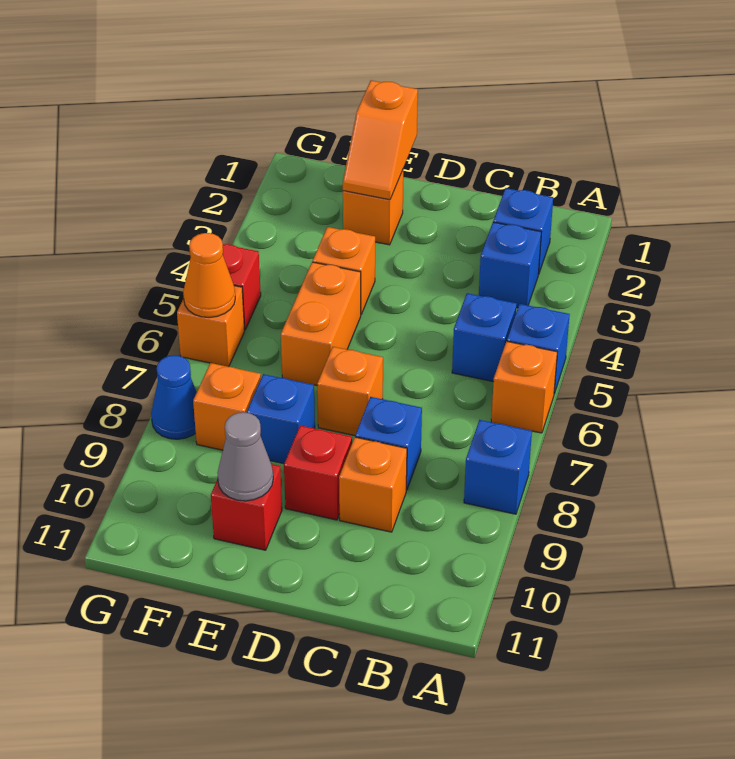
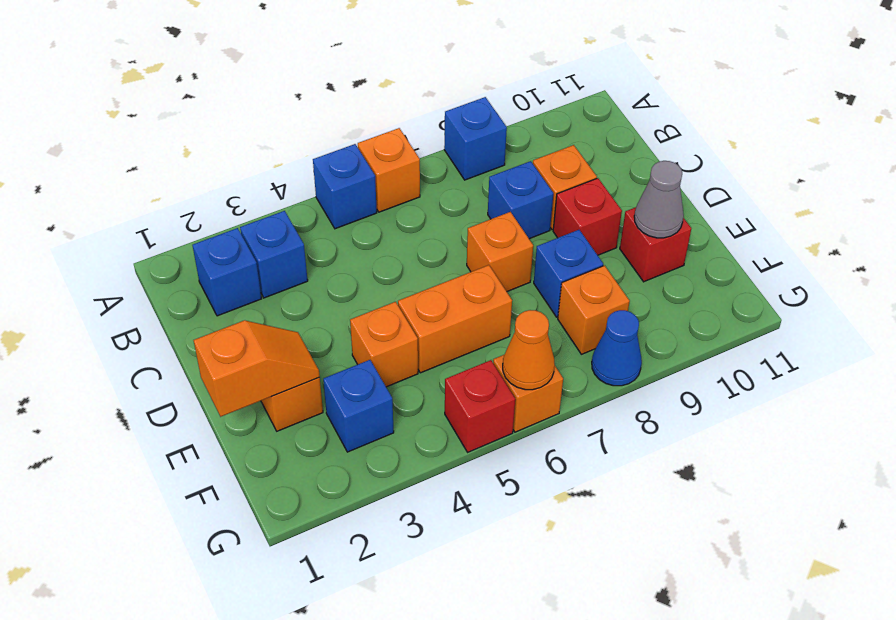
blue brick B5 level 1 -> blue brick F3 level 1

